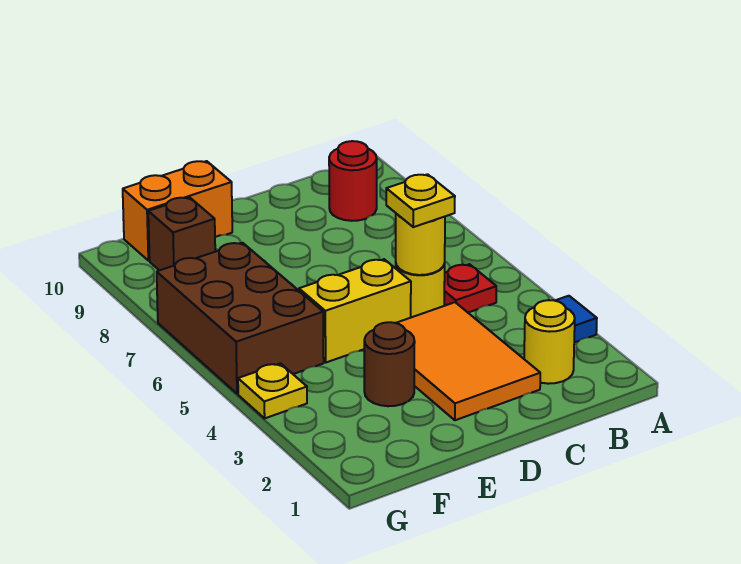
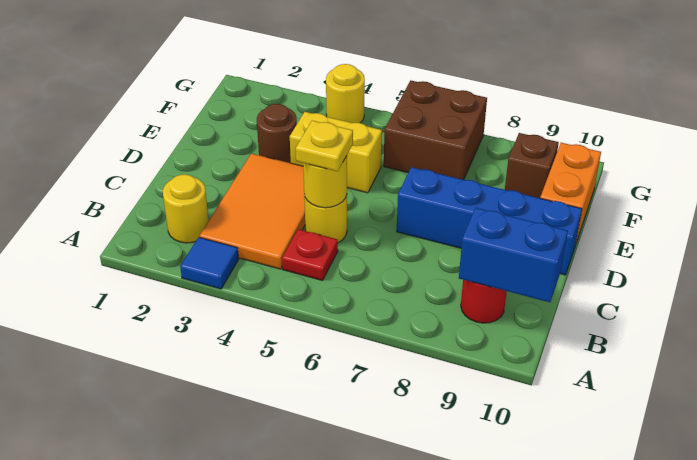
none -> blue brick B9:B10 level 2
orange tile C2:D4 level 1 -> orange tile B3:D4 level 1
yellow brick D5:E5 level 1 -> yellow brick E4:E5 level 1
none -> blue brick D7:D10 level 1
brown brick F5:G7 level 1 -> brown brick F6:G7 level 1
yellow plate G4 level 1 -> yellow round brick G4 level 1

